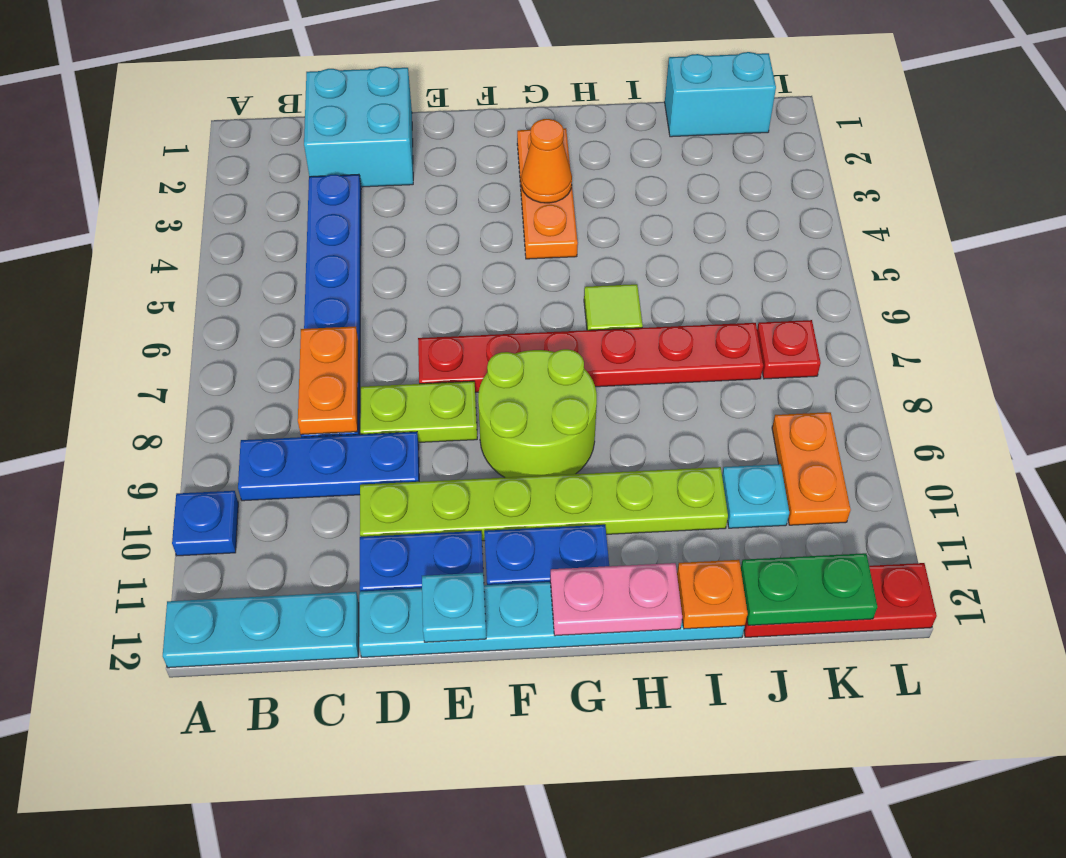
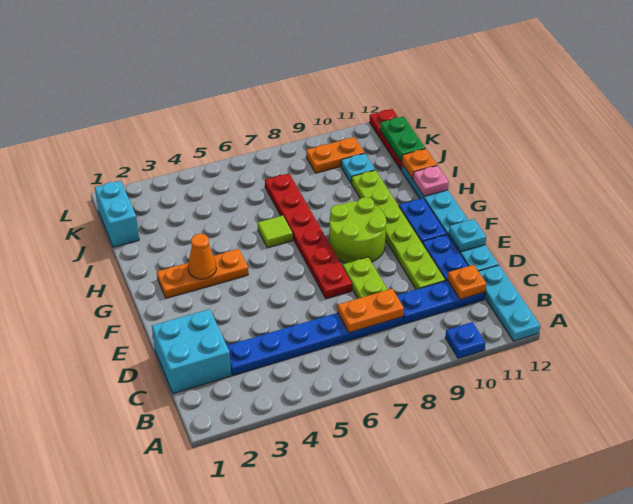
blue plate B9:D9 level 1 -> blue plate C9:C11 level 1
none -> orange plate C11 level 2
pink plate G12:H12 level 2 -> pink plate H12 level 2
red plate K7 level 1 -> none

